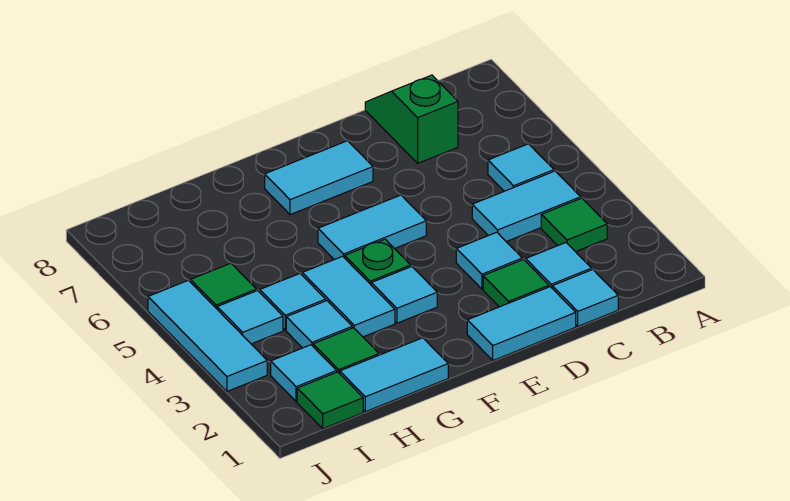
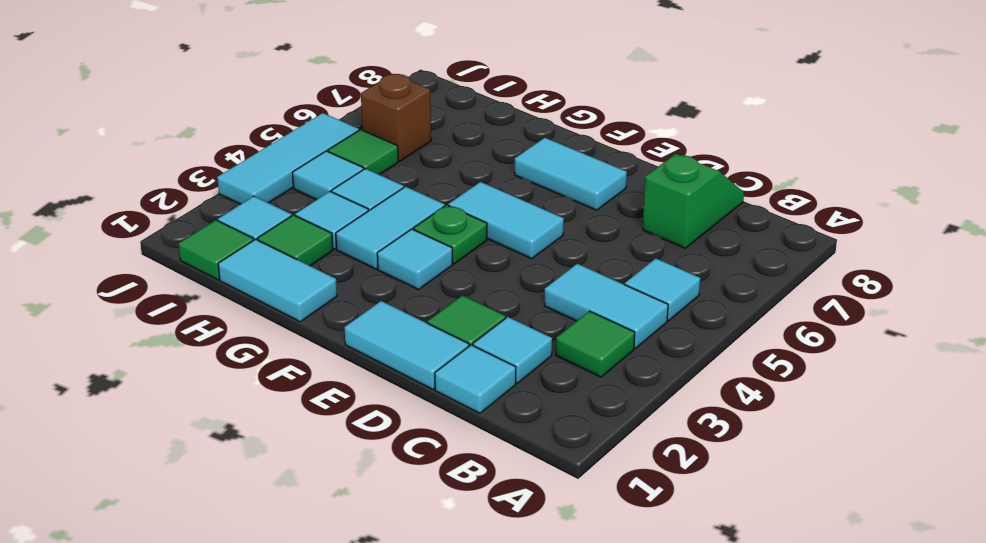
cyan tile D3 level 1 -> none
none -> brown brick I6 level 1

